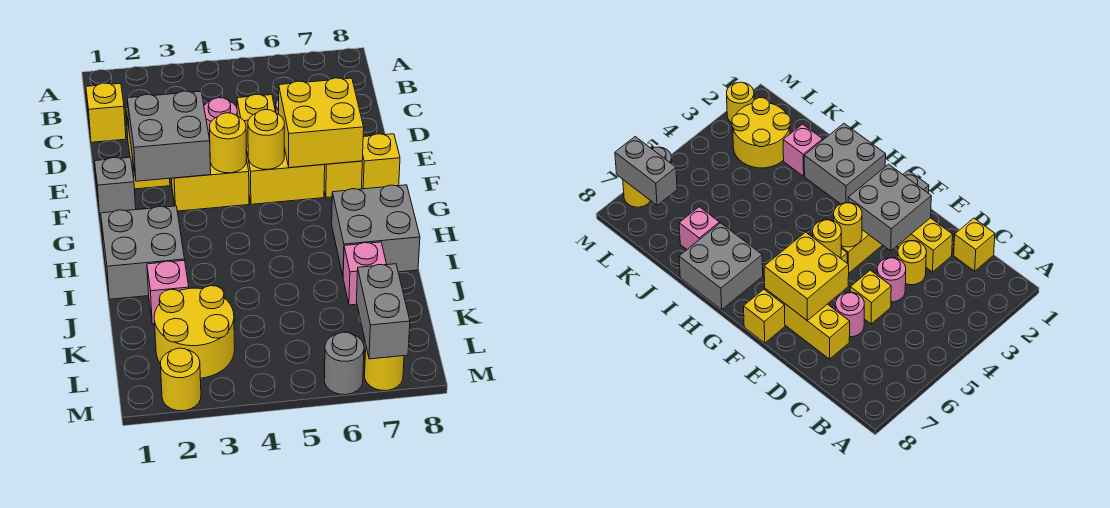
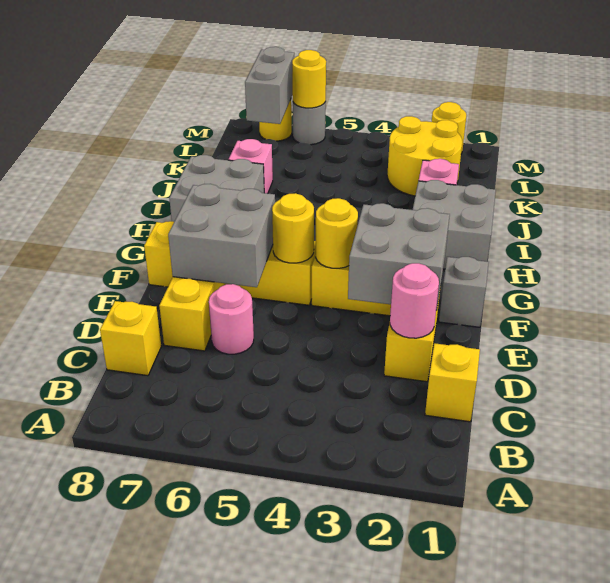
yellow round brick D3 level 1 -> yellow round brick M6 level 2
pink round brick D4 level 1 -> pink round brick D2 level 2
yellow brick D5 level 1 -> yellow brick C8 level 1
yellow brick E6:F7 level 2 -> grey brick E6:F7 level 2

